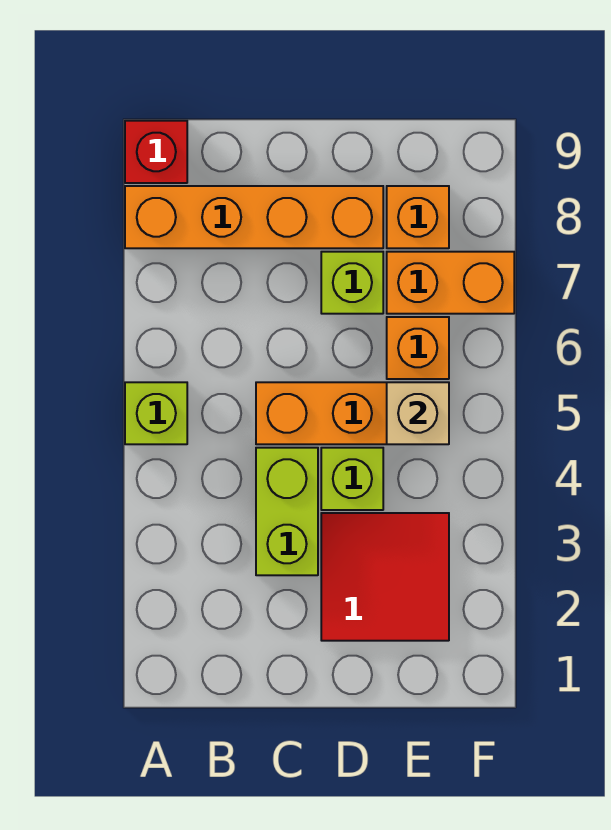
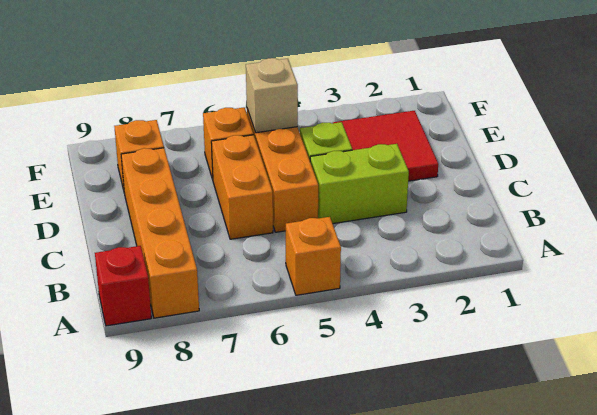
lime brick A5 level 1 -> orange brick A5 level 1
lime brick D7 level 1 -> none
orange brick E7:F7 level 1 -> orange brick C6:D6 level 1

